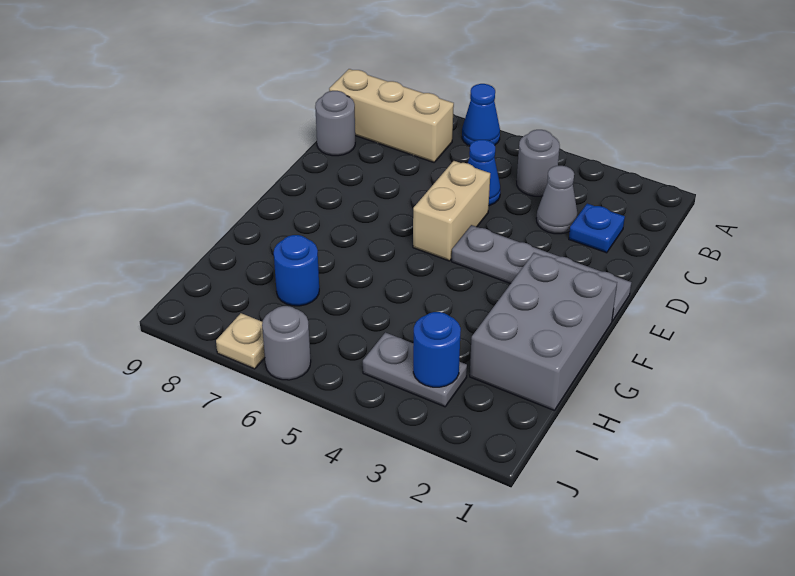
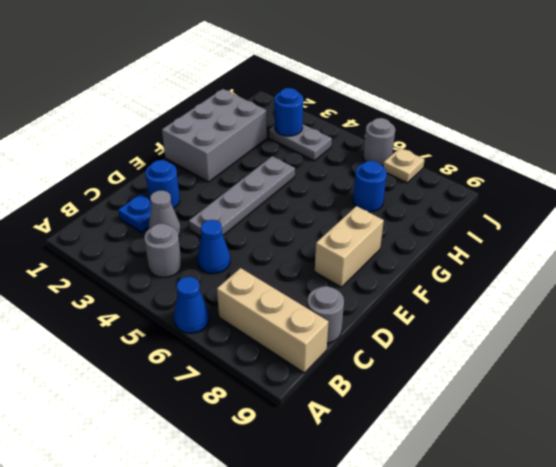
none -> blue round brick D2 level 1
tan brick D5:E5 level 1 -> tan brick E8:F8 level 1
grey plate E1:E4 level 1 -> grey plate D4:G4 level 1

